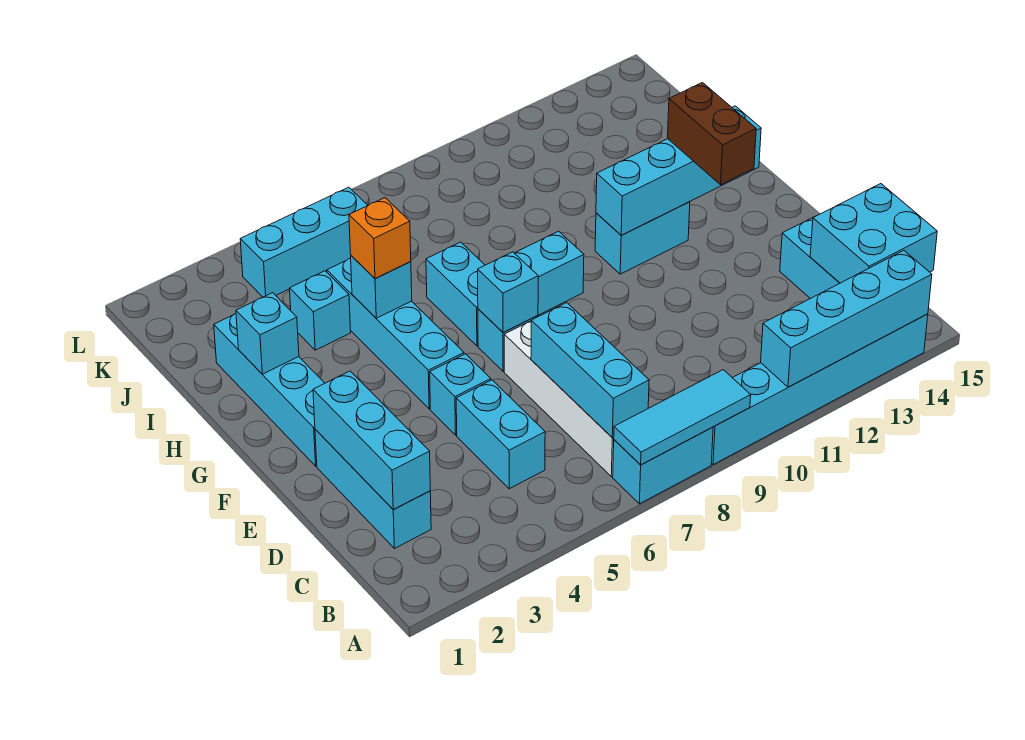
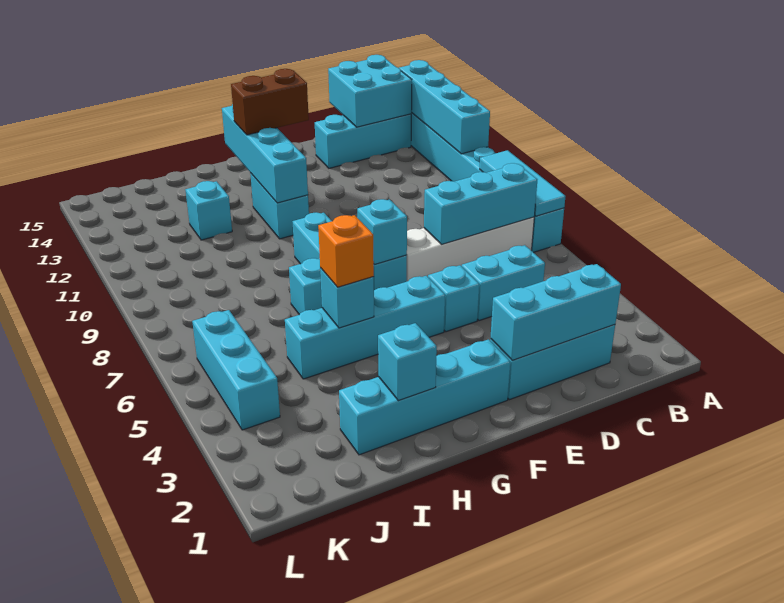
cyan brick I4 level 1 -> cyan brick I12 level 1

